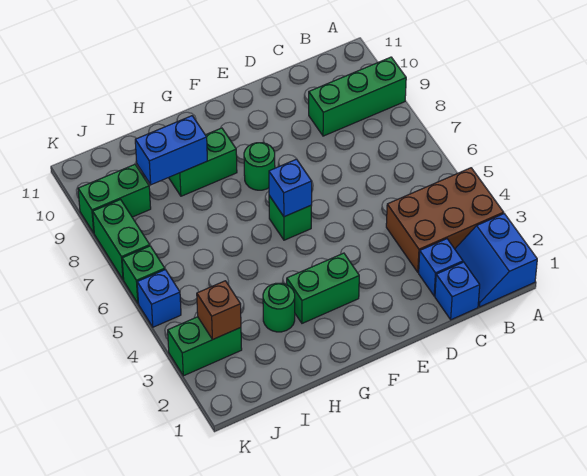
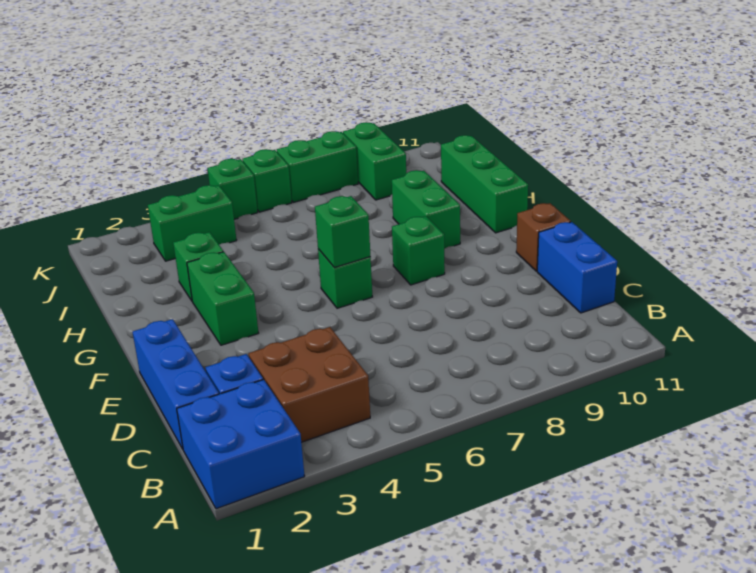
blue slope A1:B2 level 1 top A -> blue brick A1:B2 level 1
brown brick A3:C4 level 1 -> brown brick B3:C4 level 1
green brick A9:C9 level 1 -> green brick G11:I11 level 1
blue brick C1 level 1 -> blue brick C1:E1 level 1
blue brick F6 level 2 -> green brick F6 level 2
green round brick F8 level 1 -> green brick F8 level 1
green round brick H3 level 1 -> green brick H3 level 1
blue brick H9:I9 level 2 -> blue brick C11:D11 level 1
green brick J3:K3 level 1 -> green brick J3:J4 level 1
brown brick J3 level 2 -> brown brick E11 level 1
blue brick K5 level 1 -> green brick K5 level 1

